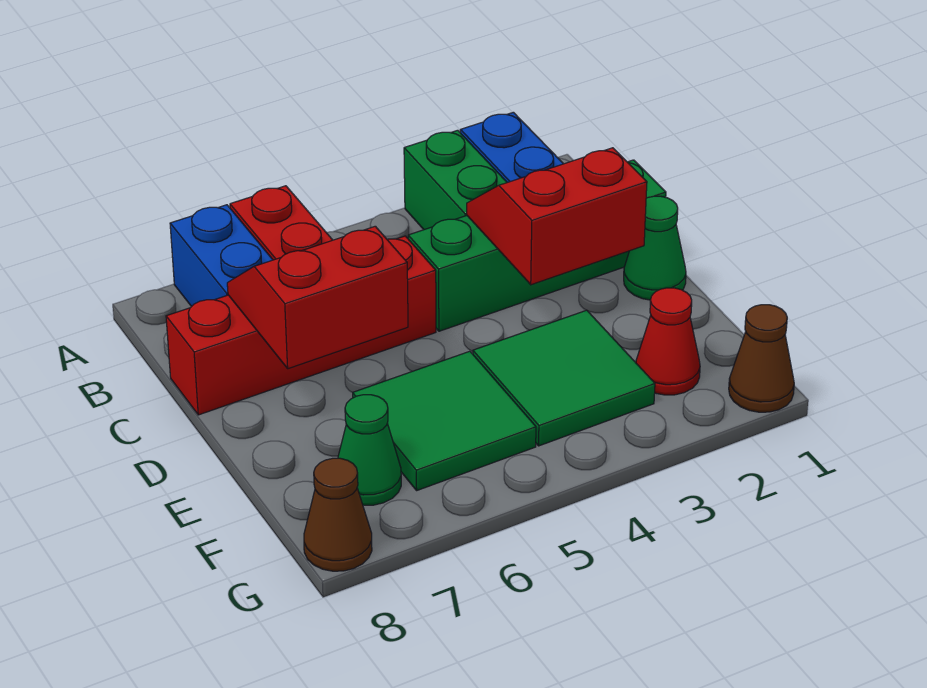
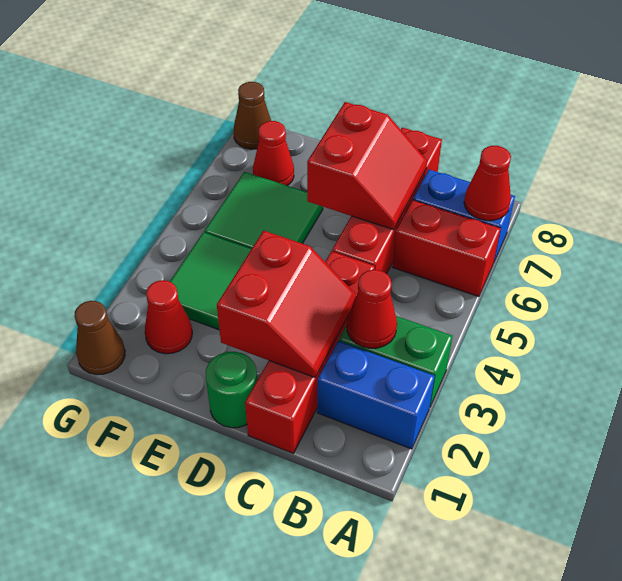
none -> red cone A7 level 2
none -> red cone B3 level 2
green brick C1:C4 level 1 -> red brick C1:C4 level 1
green cone D1 level 1 -> green round brick D1 level 1
green cone F7 level 1 -> red cone F7 level 1

